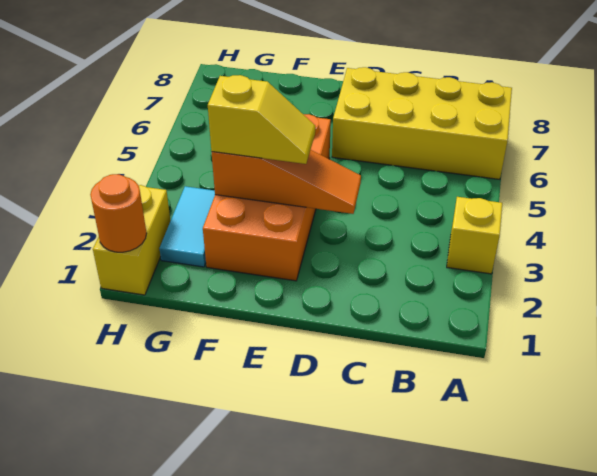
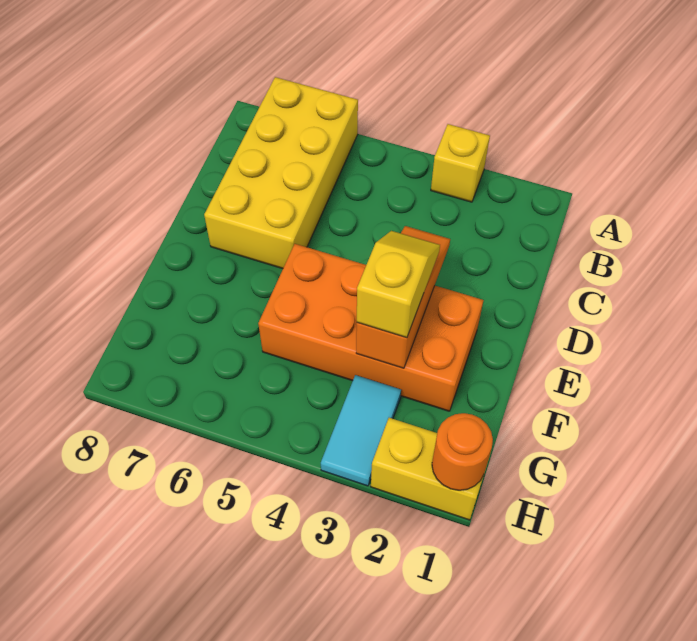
cyan tile G2:G3 level 1 -> cyan tile G3:H3 level 1

